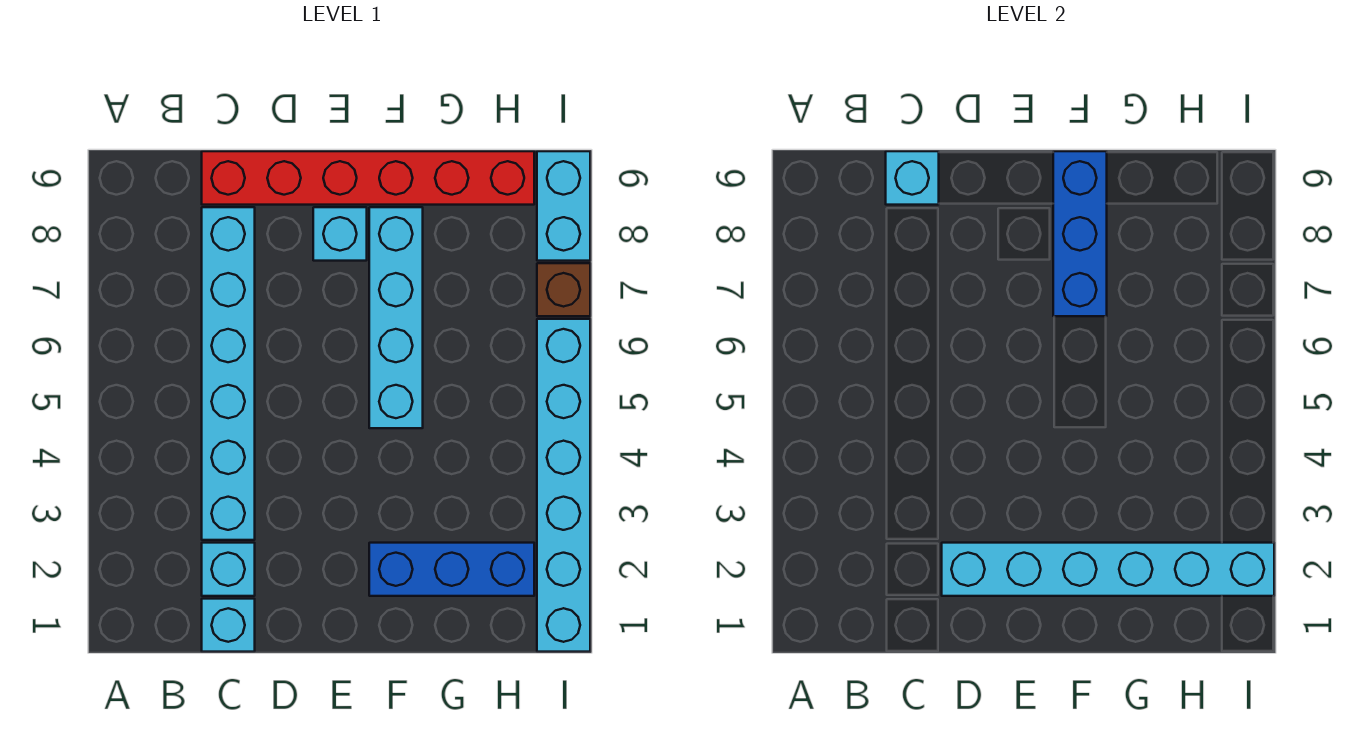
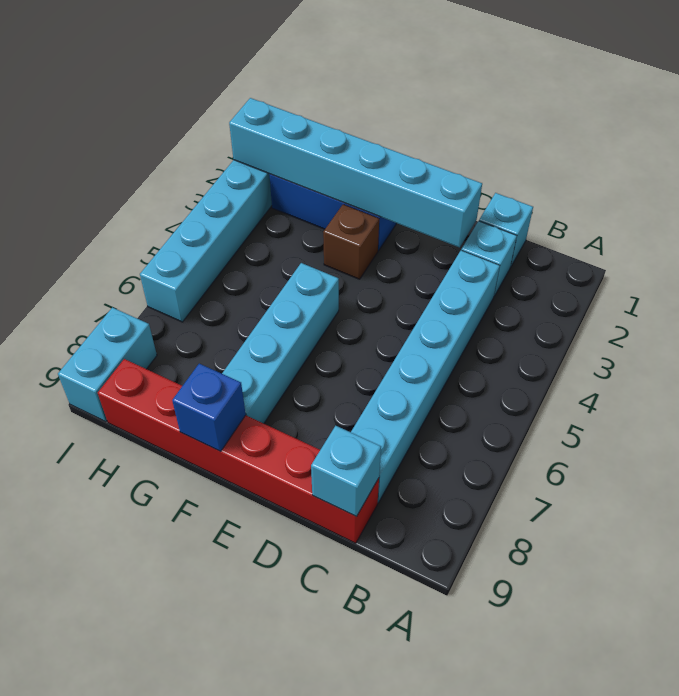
cyan brick E8 level 1 -> none
blue brick F7:F9 level 2 -> blue brick F9 level 2
brown brick I7 level 1 -> brown brick F3 level 1

